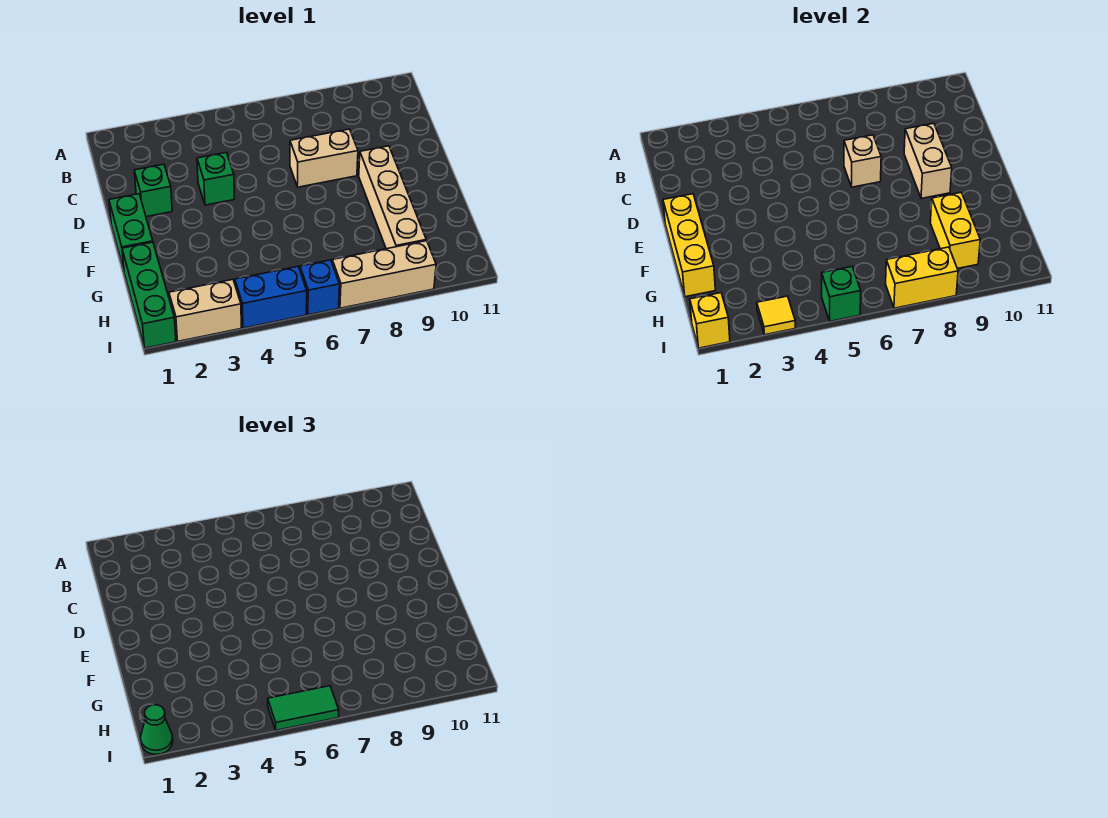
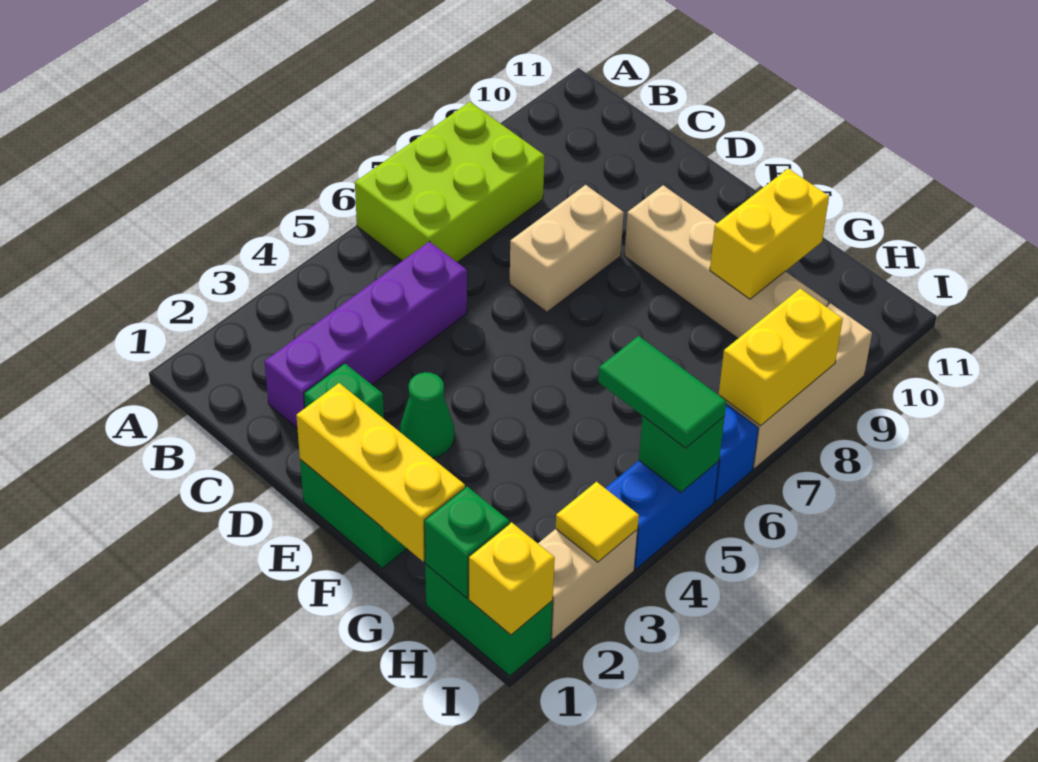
none -> lime brick A6:B8 level 1
none -> purple brick C2:C5 level 1
green brick D4 level 1 -> green brick H1 level 2
tan brick D7 level 2 -> none
tan brick D9:E9 level 2 -> none
green brick G1:I1 level 1 -> green brick H1:I1 level 1
yellow brick G9:H9 level 2 -> yellow brick G9:G10 level 2
green cone I1 level 3 -> green cone E3 level 1
green tile I5:I6 level 3 -> green tile H5:I5 level 3

